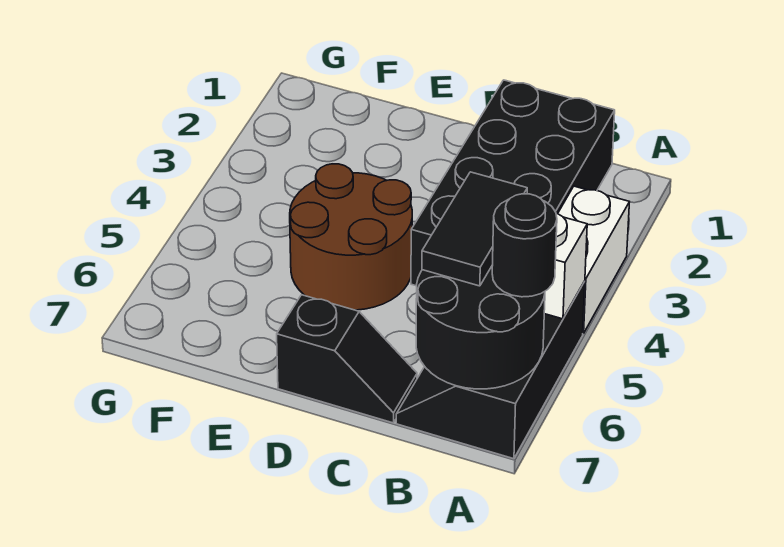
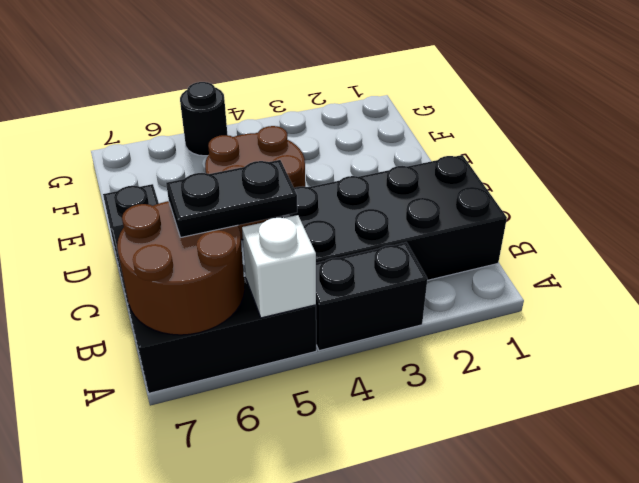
white brick A3:A4 level 1 -> black brick A3:A4 level 1
black round brick A6:B7 level 2 -> brown round brick A6:B7 level 2
black round brick A6 level 3 -> black round brick G5 level 1
black tile B5:B6 level 3 -> black plate B5:B6 level 3

